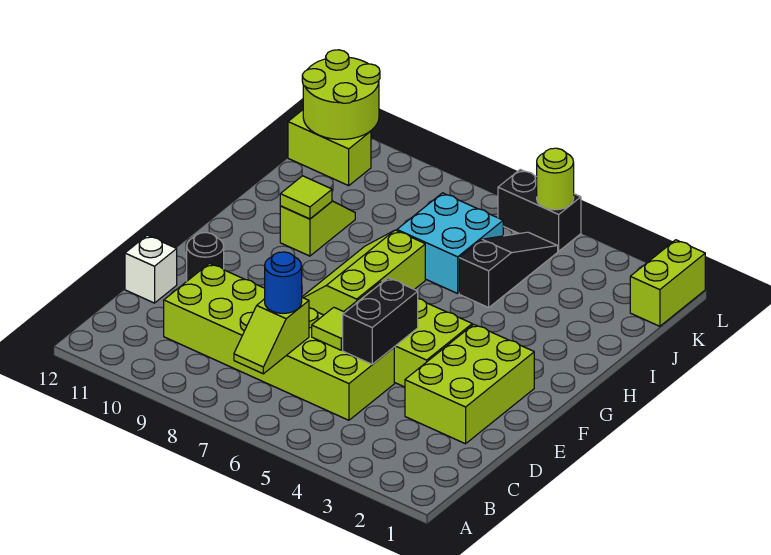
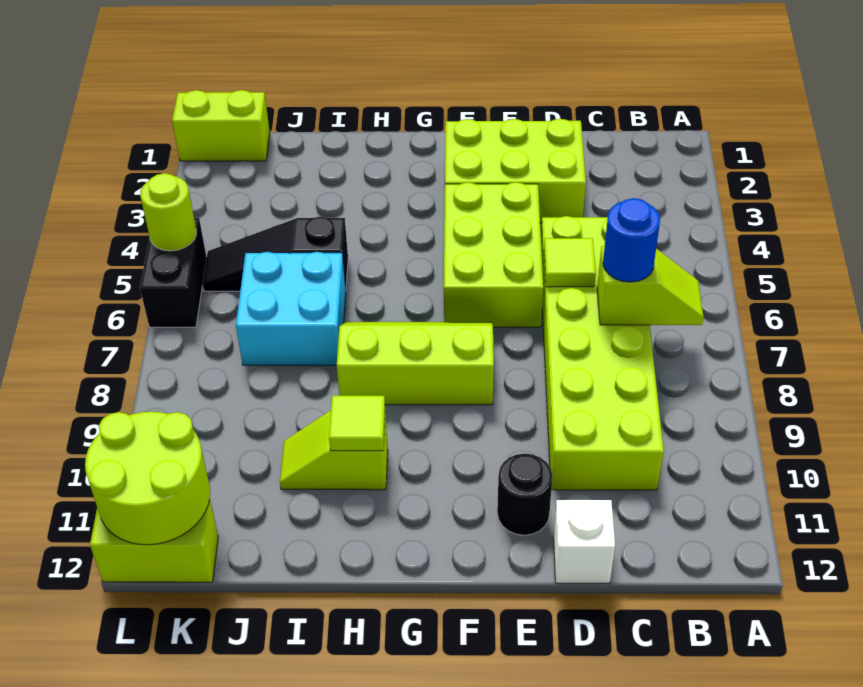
black brick D5:E5 level 2 -> none
lime slope F7:H8 level 1 top 7 -> lime slope F7:H8 level 1 top 8
lime brick K11:K12 level 1 -> lime brick K12:L12 level 1

